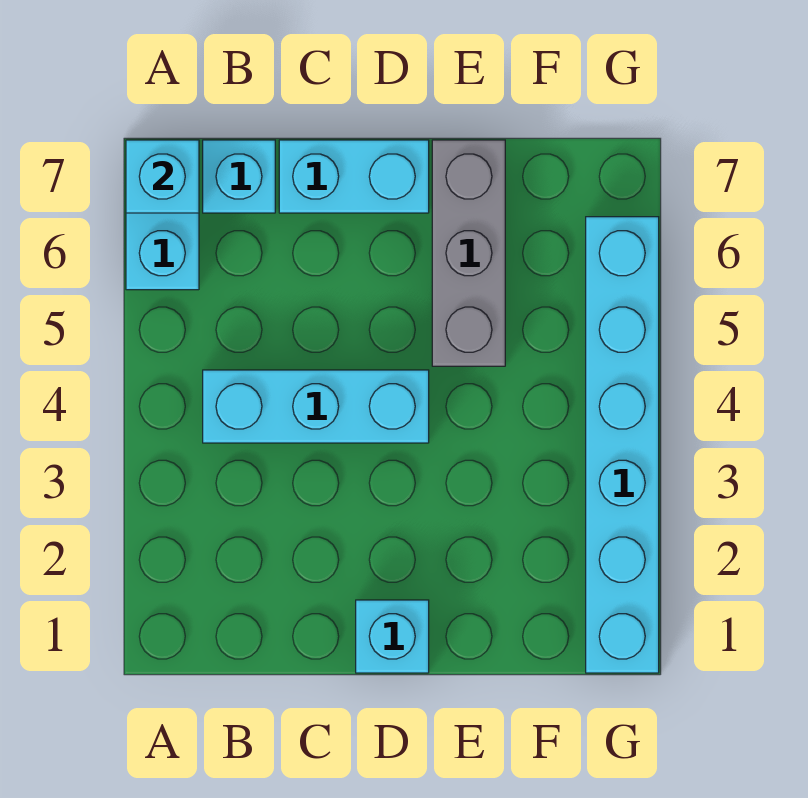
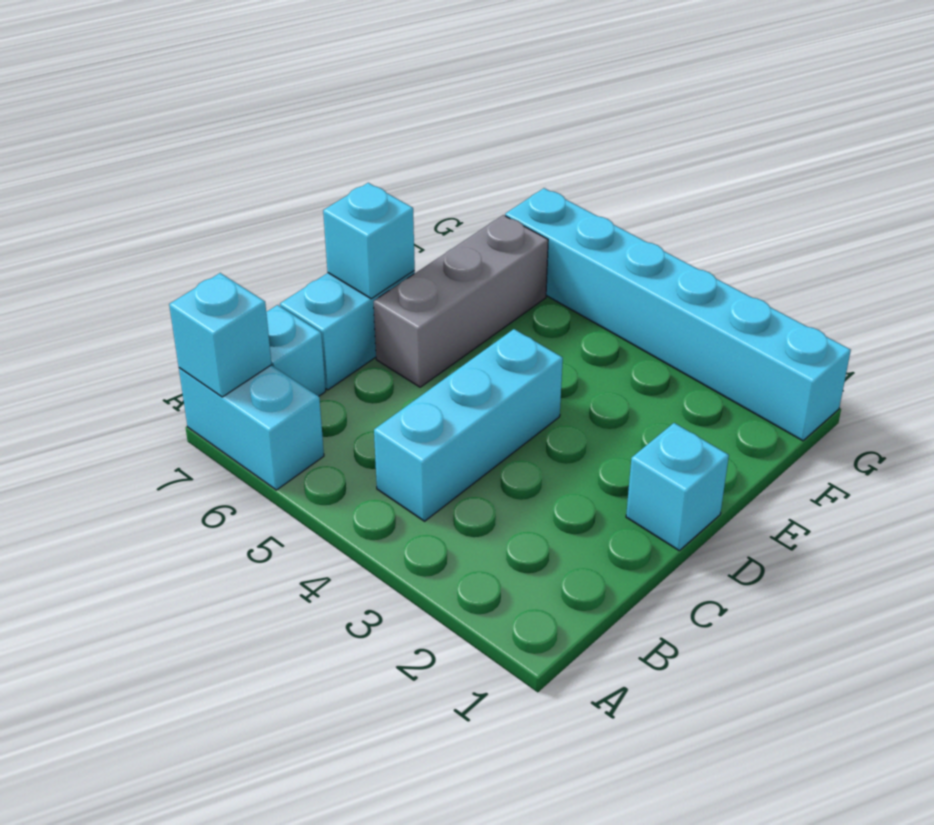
none -> cyan brick D7 level 2
grey brick E5:E7 level 1 -> grey brick D6:F6 level 1

